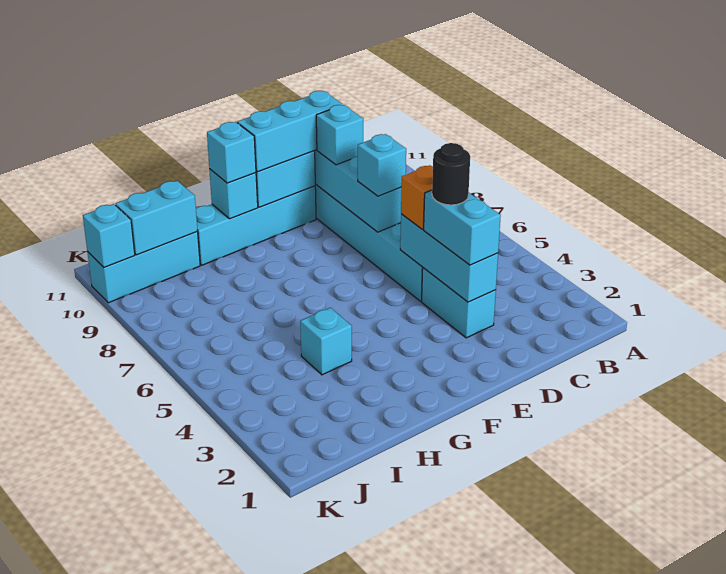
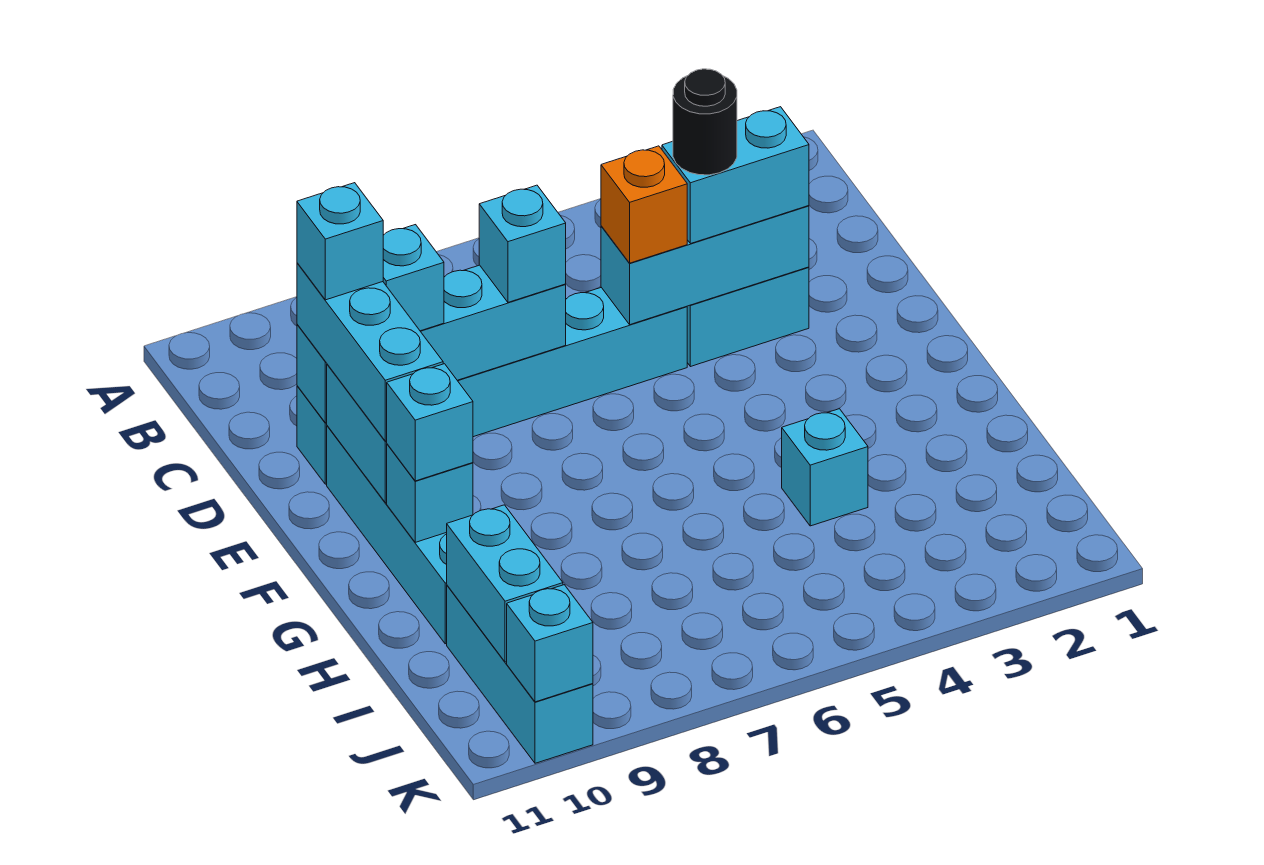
none -> cyan brick D10 level 4

